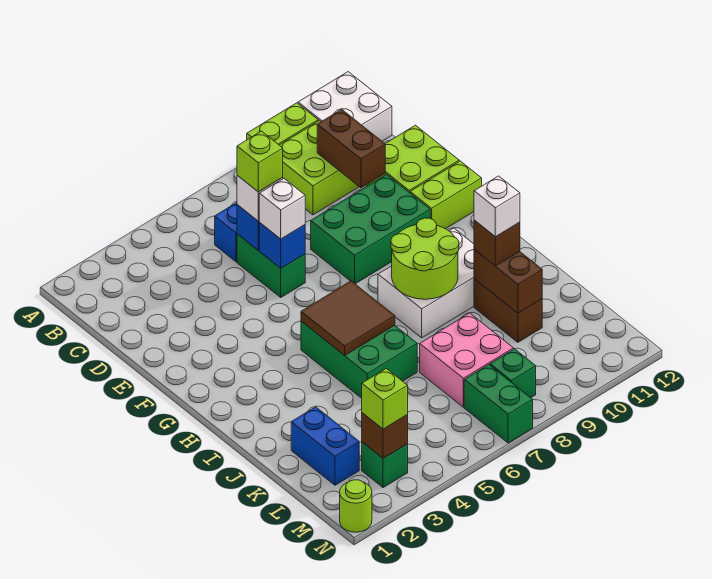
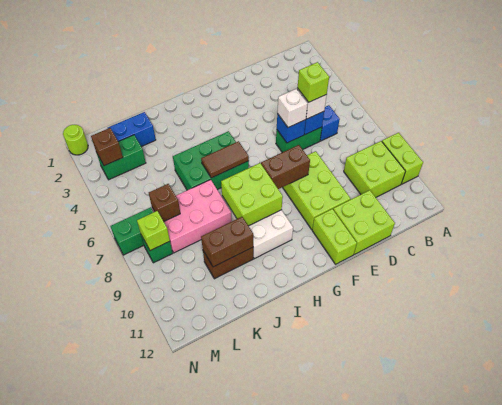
white brick A11:B12 level 1 -> none
brown brick C10:D10 level 2 -> brown brick F8:G8 level 2
green brick E8:F10 level 1 -> lime brick E8:F10 level 1
brown tile H5:I6 level 2 -> brown tile H6:I6 level 2
lime round brick H8:I9 level 2 -> lime brick H8:I9 level 2
brown brick J10 level 3 -> brown brick L7 level 2
white brick J10 level 4 -> none
pink brick K7:L8 level 1 -> pink brick J7:L8 level 1
green brick M3 level 1 -> green brick L3:M3 level 1
lime brick M3 level 3 -> lime brick M8 level 2

